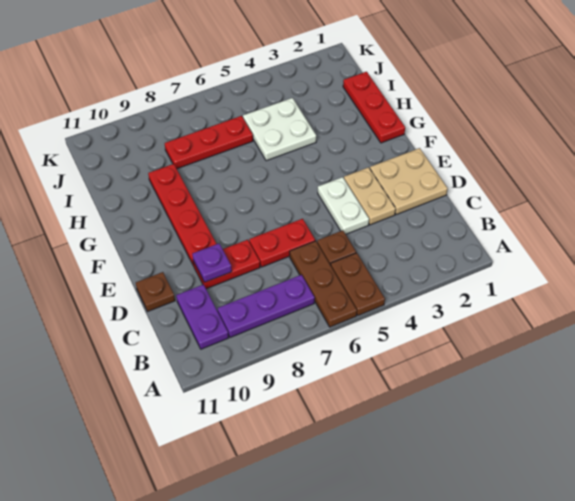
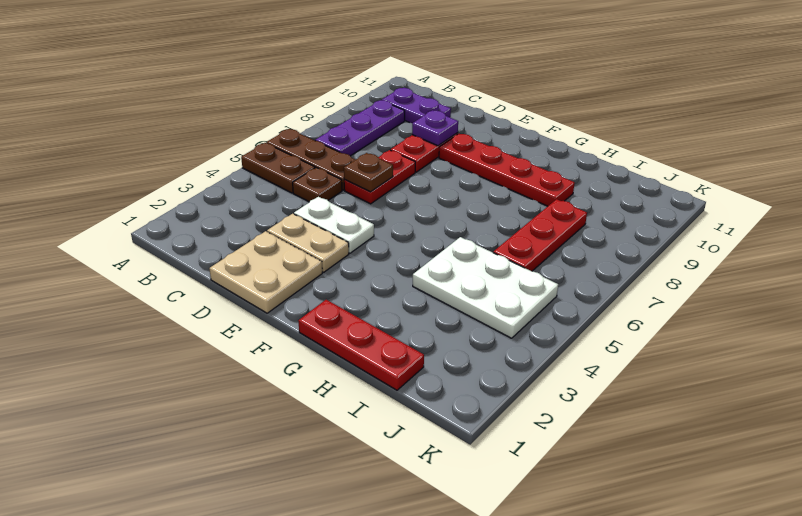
brown plate D11 level 1 -> brown plate D6 level 2
white plate H4:I5 level 1 -> white plate H4:J5 level 1

